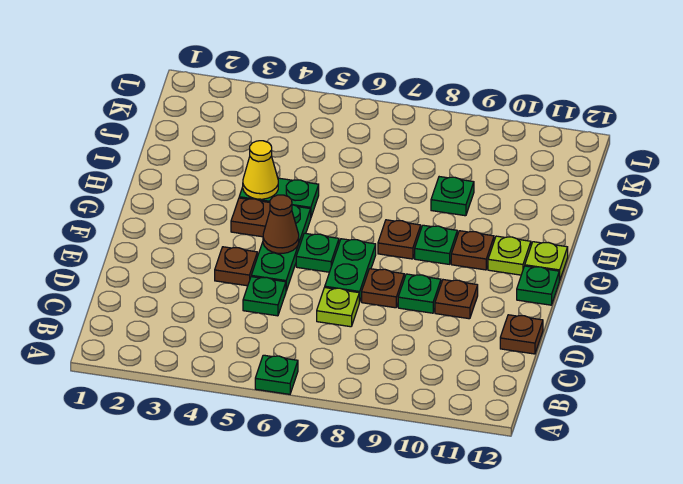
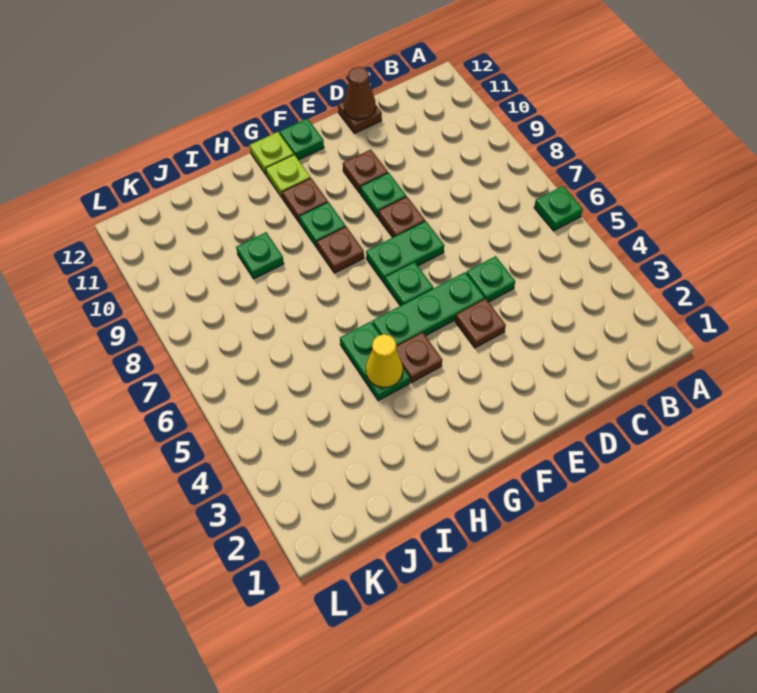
lime plate D7 level 1 -> none
brown cone F5 level 2 -> brown cone D12 level 2

